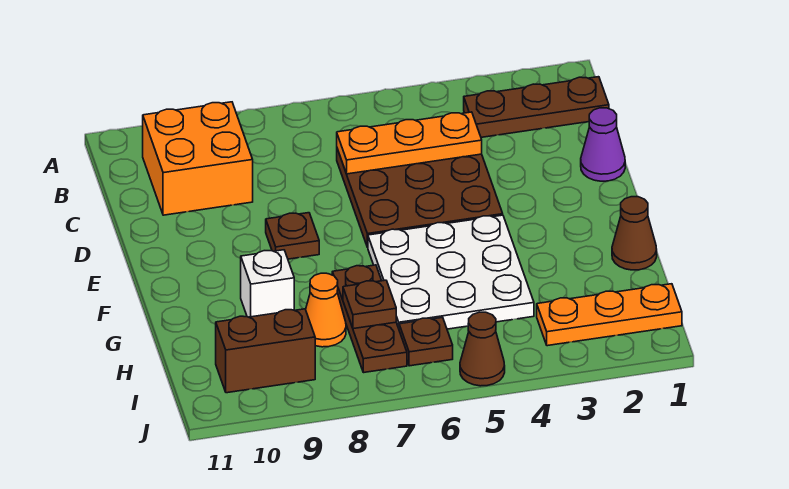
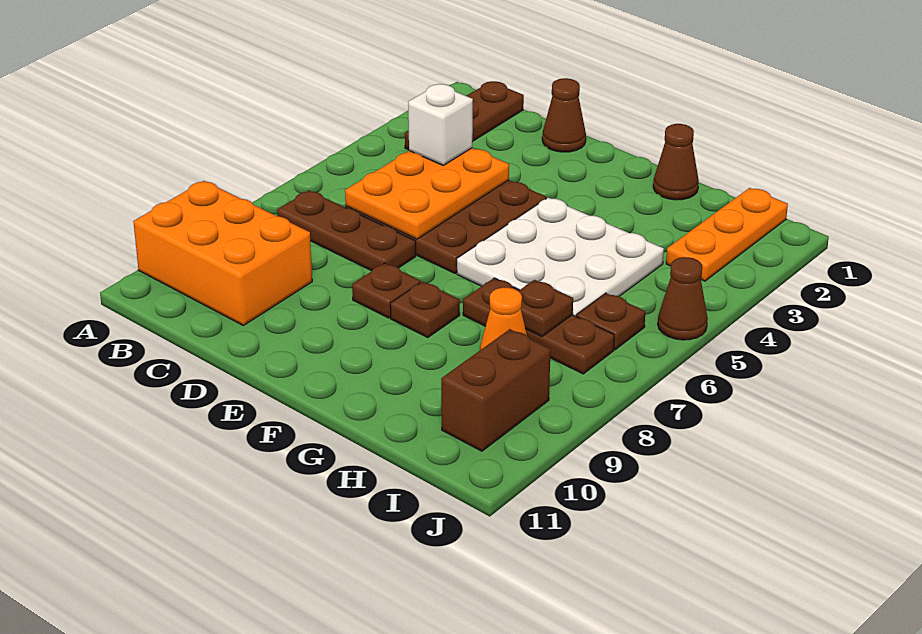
none -> brown plate B7:D7 level 1
orange brick B9:C10 level 1 -> orange brick A9:C10 level 1
orange plate C4:C6 level 2 -> orange plate C4:D6 level 2
purple cone D1 level 1 -> brown cone D1 level 1
none -> brown plate F8 level 1
white brick G9 level 1 -> white brick C4 level 3

